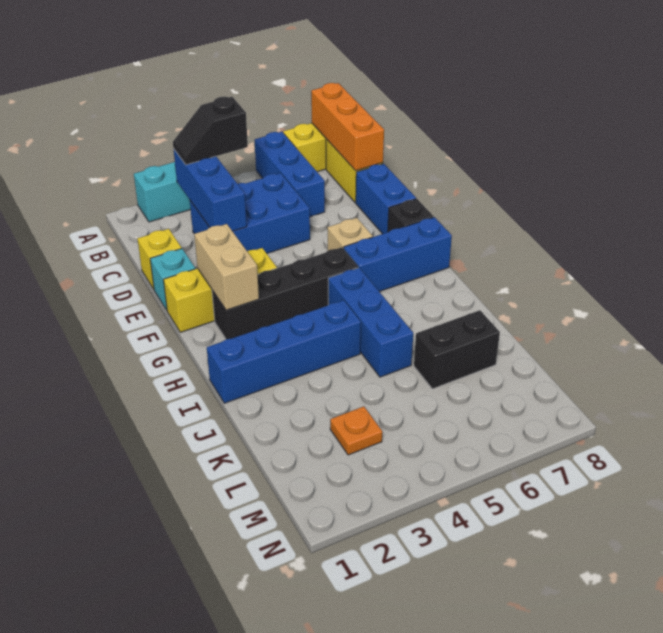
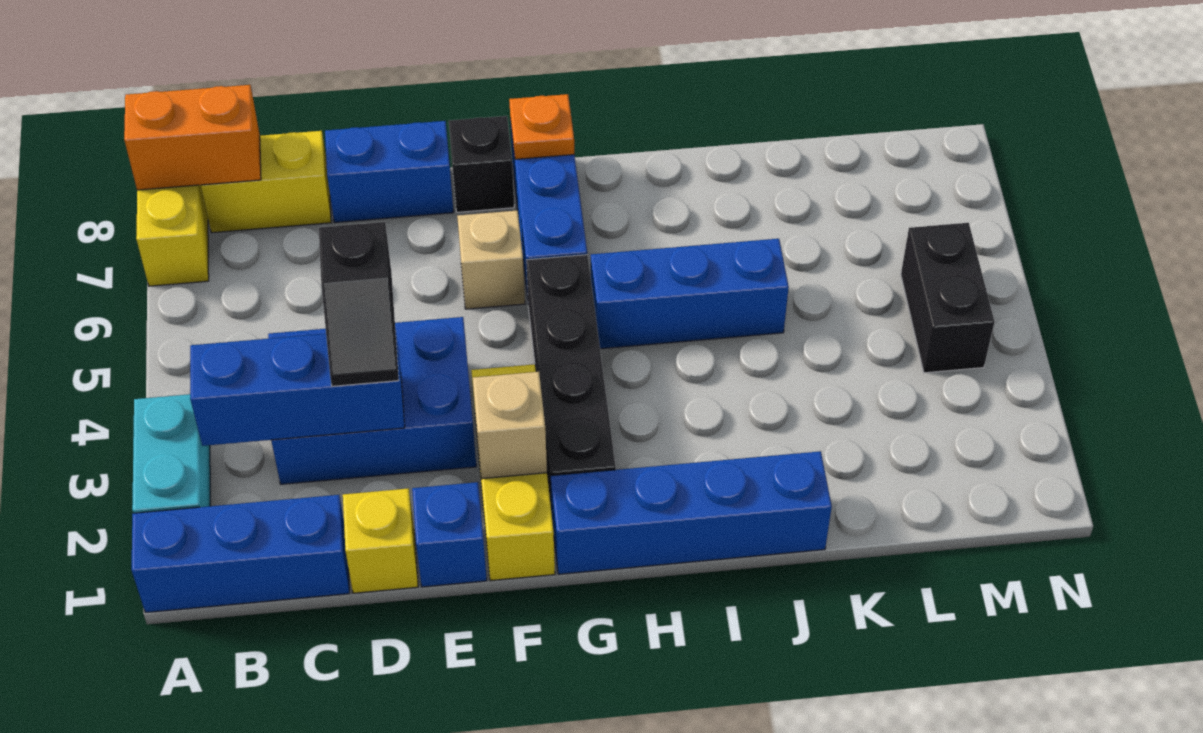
blue brick A6:C6 level 1 -> blue brick A1:C1 level 1
orange brick A8:C8 level 2 -> orange brick A8:B8 level 2
black slope B3:B4 level 3 top 4 -> black slope D3:D4 level 3 top 4
blue brick C3:D5 level 1 -> blue brick C3:E4 level 1
cyan brick E1 level 1 -> blue brick E1 level 1
tan brick F2:G2 level 2 -> tan brick F2 level 2
blue brick I1:I4 level 1 -> blue brick G1:J1 level 1
black brick K6:K7 level 1 -> black brick M4:M5 level 1
orange plate L3 level 1 -> orange plate G8 level 2

